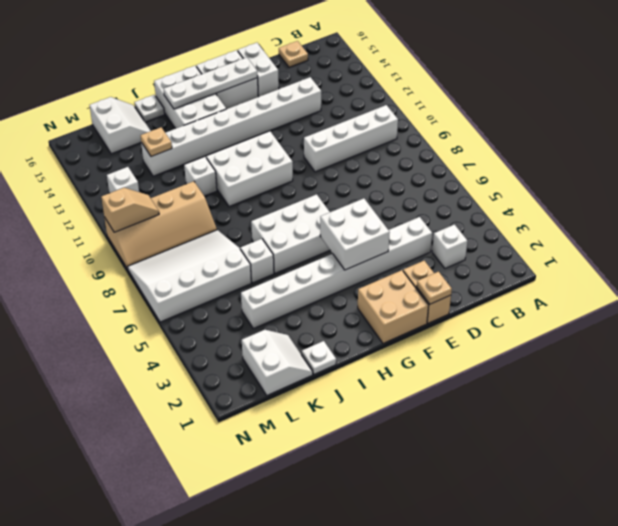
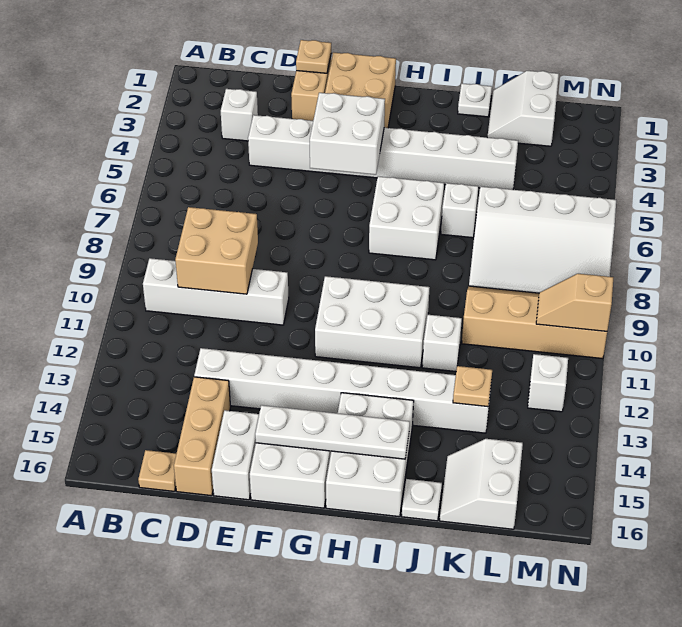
none -> tan brick C9:D10 level 2
none -> tan brick D14:D16 level 1
white brick G6:I7 level 1 -> white brick H6:I7 level 1

